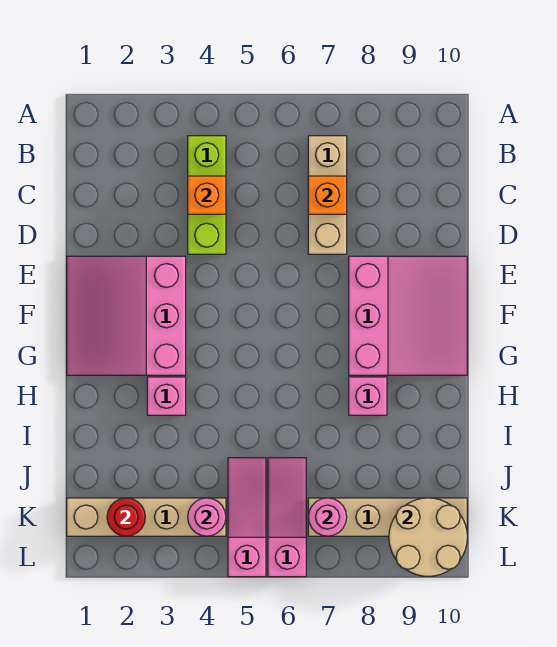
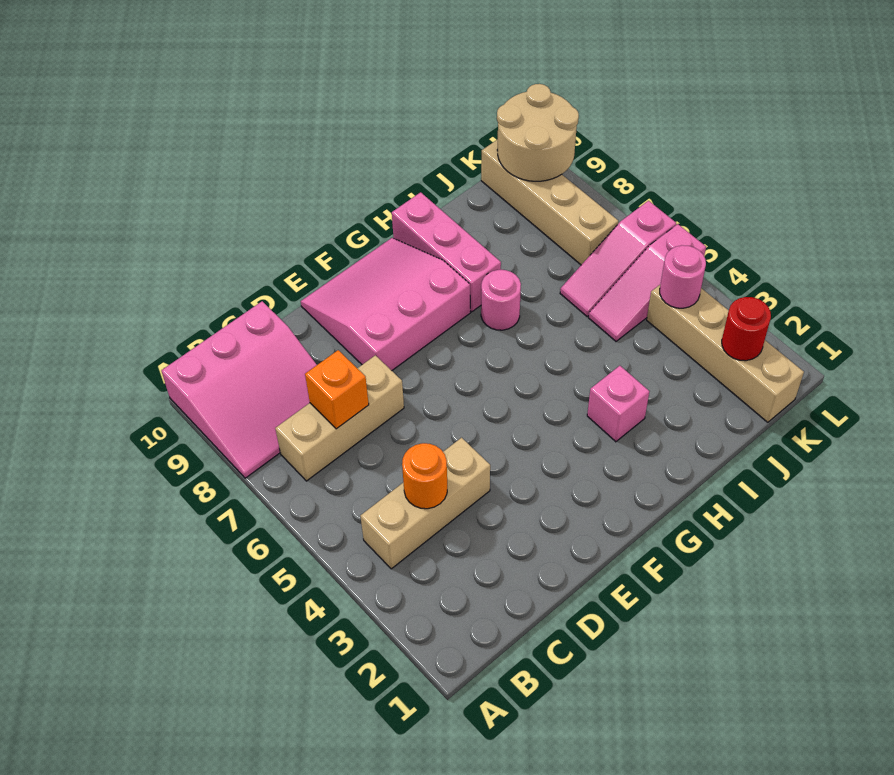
lime brick B4:D4 level 1 -> tan brick B4:D4 level 1
orange brick C4 level 2 -> orange round brick C4 level 2
pink slope E1:G3 level 1 top 3 -> pink slope A8:C10 level 1 top 10
pink brick H8 level 1 -> pink brick H8:H10 level 1
pink round brick K7 level 2 -> pink round brick H7 level 1

